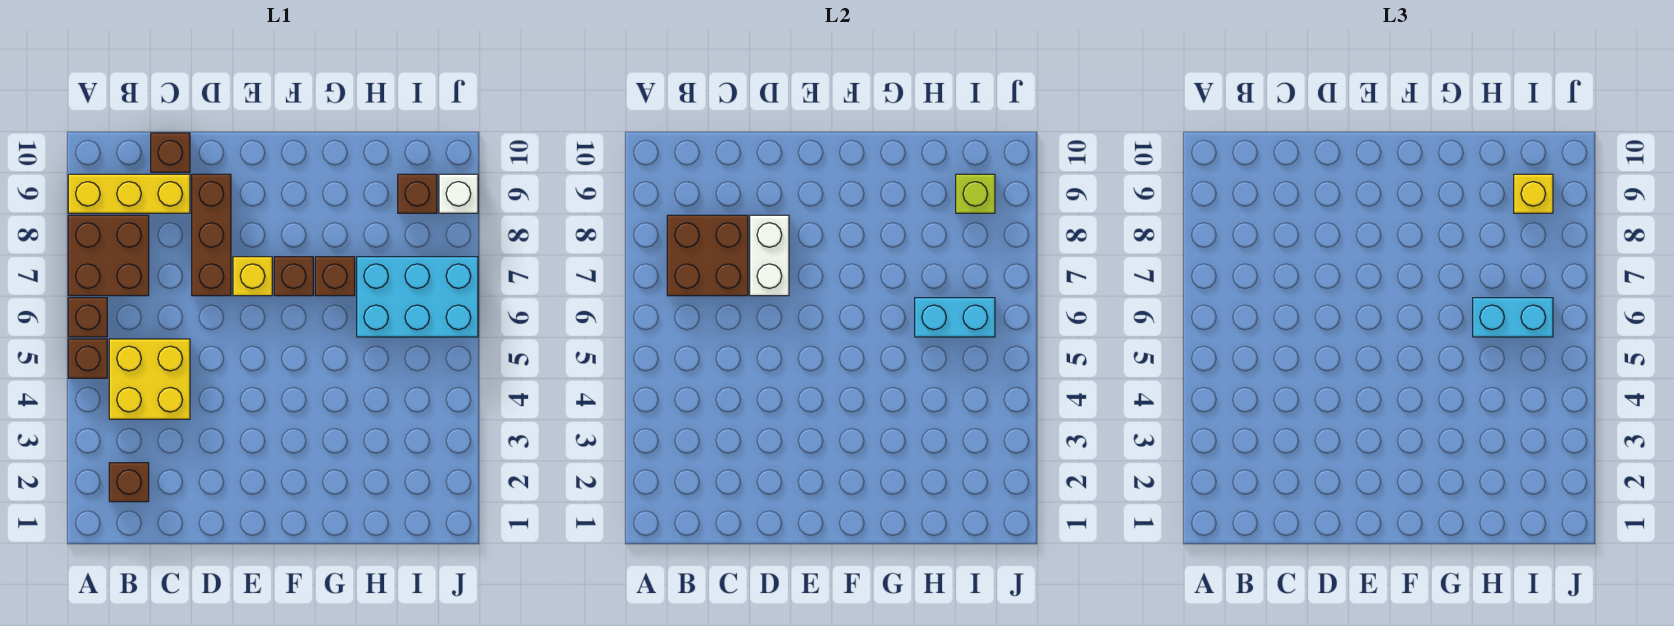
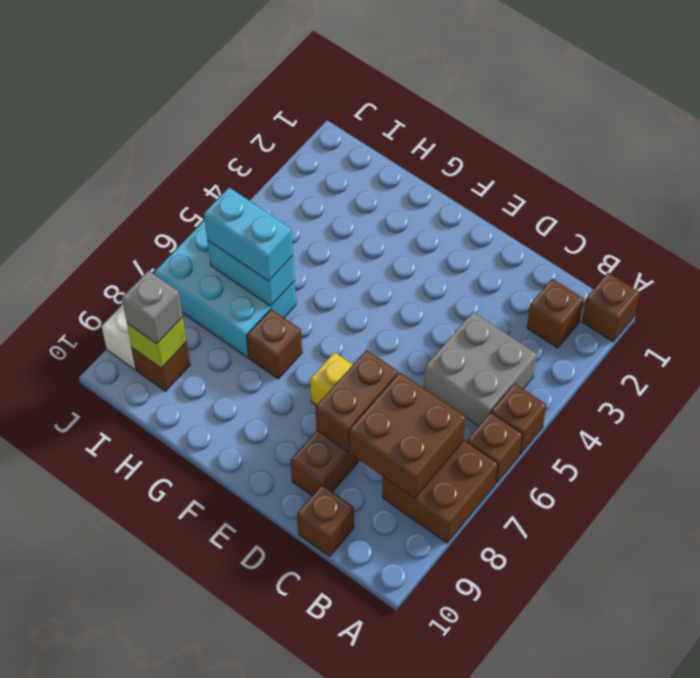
yellow brick A9:C9 level 1 -> none
yellow brick B4:C5 level 1 -> grey brick B4:C5 level 1
white brick D7:D8 level 2 -> brown brick D7:D8 level 2
brown brick F7 level 1 -> brown brick A1 level 1
yellow brick I9 level 3 -> grey brick I9 level 3

